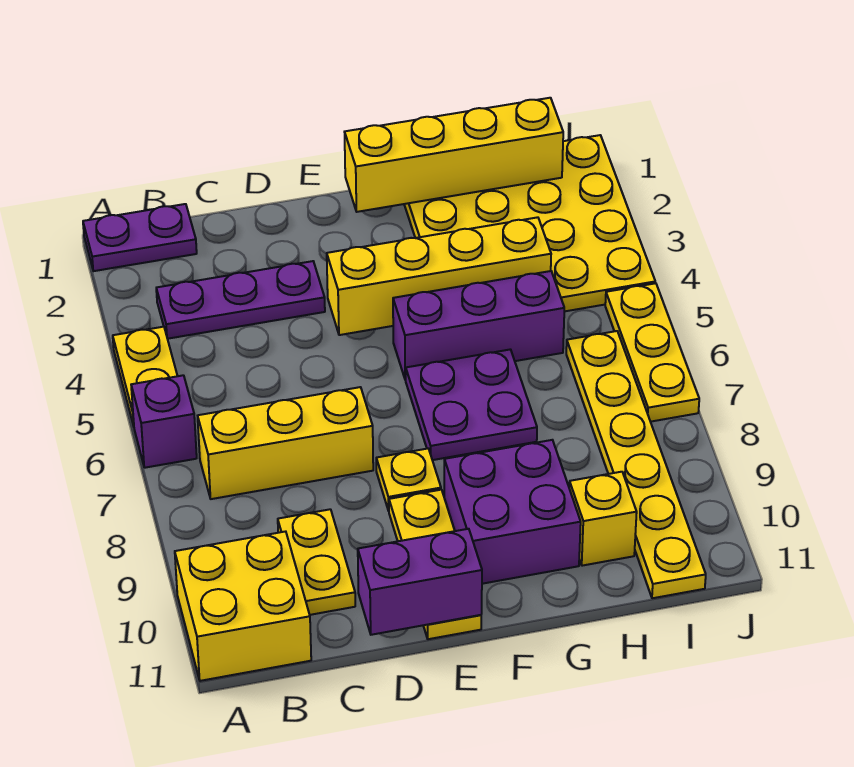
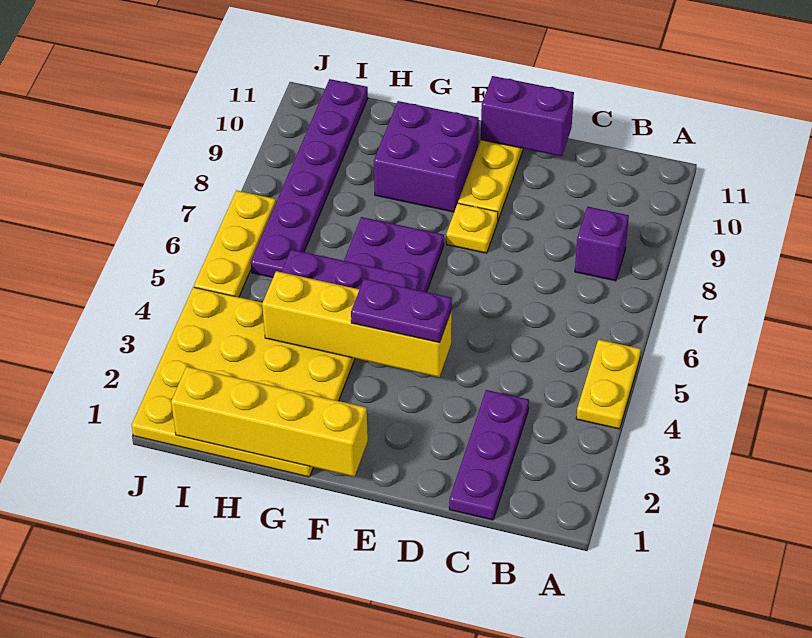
purple plate A1:B1 level 1 -> purple plate E4:F4 level 3
purple brick A6 level 1 -> purple brick B8 level 1
yellow brick A10:B11 level 1 -> none
purple plate B3:D3 level 1 -> purple plate C1:C3 level 1
yellow brick B7:D7 level 1 -> none
yellow plate C9:C10 level 1 -> none
yellow brick H10 level 1 -> none
yellow plate I6:I11 level 1 -> purple plate I6:I11 level 1

